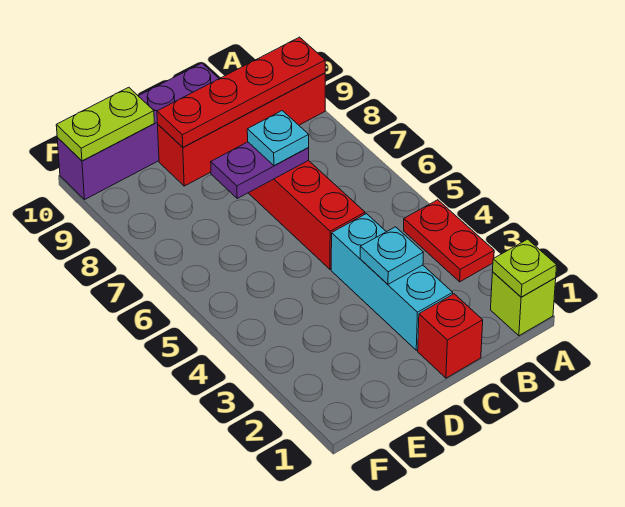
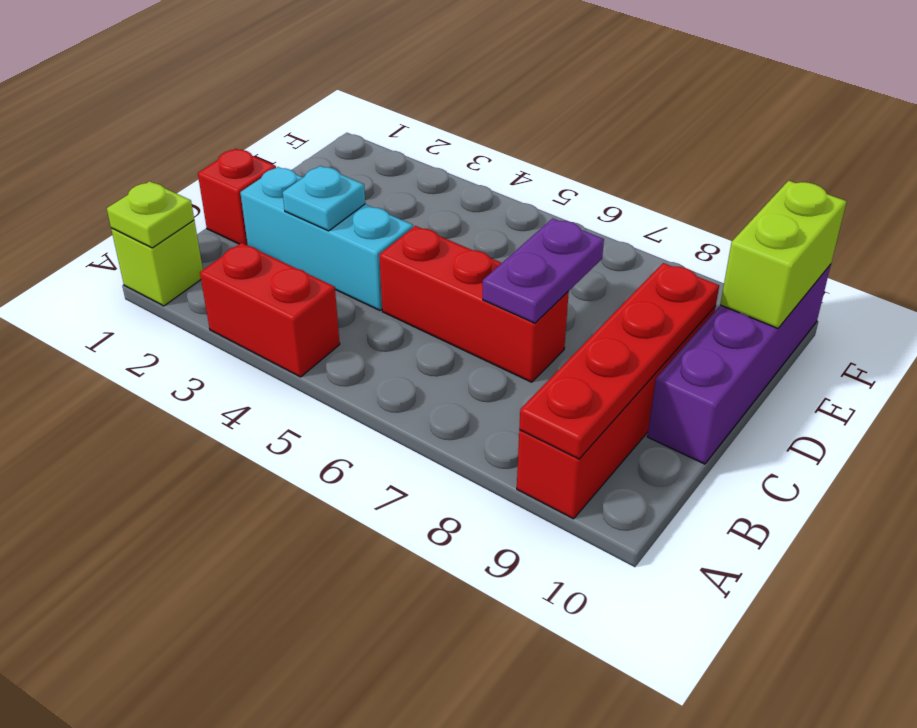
red plate A3:A4 level 1 -> red brick A3:A4 level 1
cyan plate C7 level 3 -> none
lime plate E10:F10 level 2 -> lime brick E10:F10 level 2

